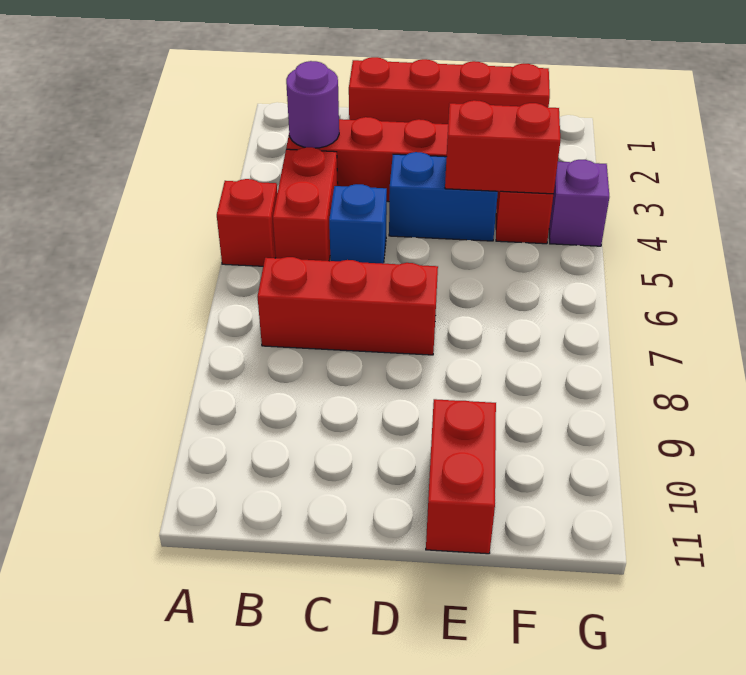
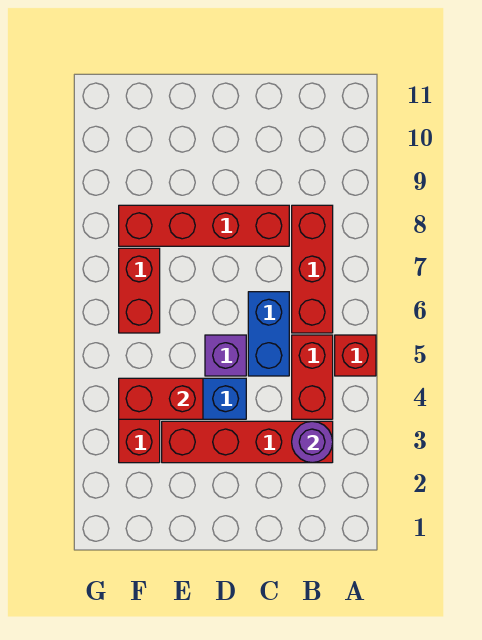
red brick B7:D7 level 1 -> red brick B6:B8 level 1
red brick C1:F1 level 1 -> red brick C8:F8 level 1
blue brick C5 level 1 -> blue brick C5:C6 level 1
red brick E10:E11 level 1 -> red brick F6:F7 level 1
purple brick G4 level 1 -> purple brick D5 level 1

